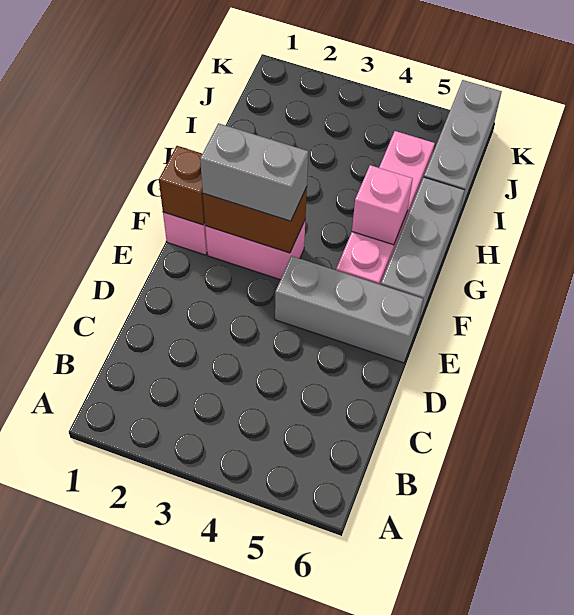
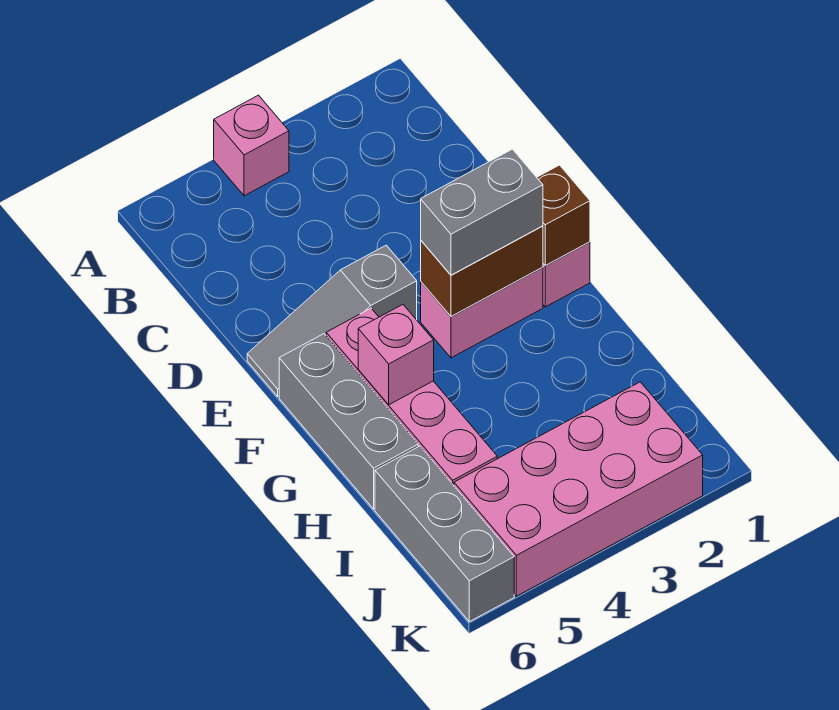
none -> pink brick A4 level 1
grey brick E4:E6 level 1 -> grey slope E4:E6 level 1 top 4
none -> pink brick J2:K5 level 1

